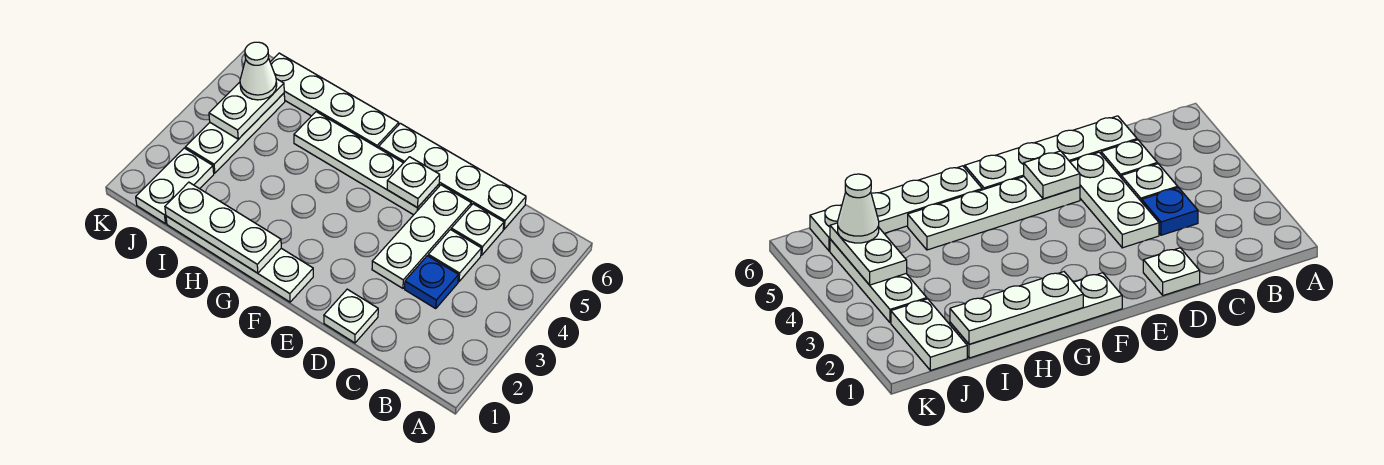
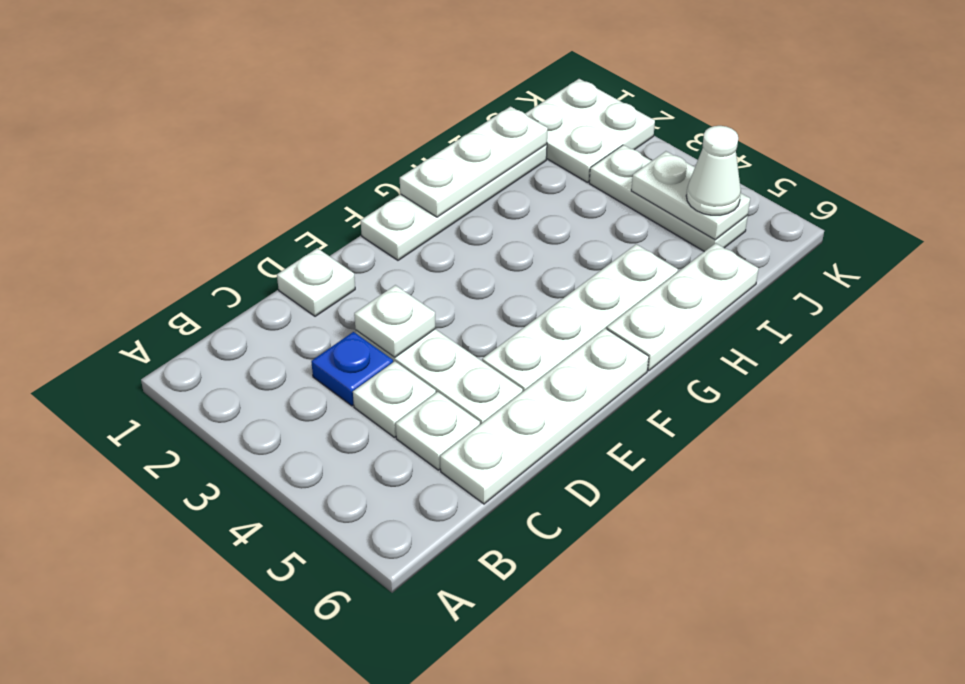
white plate E5 level 2 -> white plate D3 level 2
white plate G6:J6 level 1 -> white plate G6:I6 level 1
white plate J1:J2 level 1 -> white plate J1:K2 level 1

